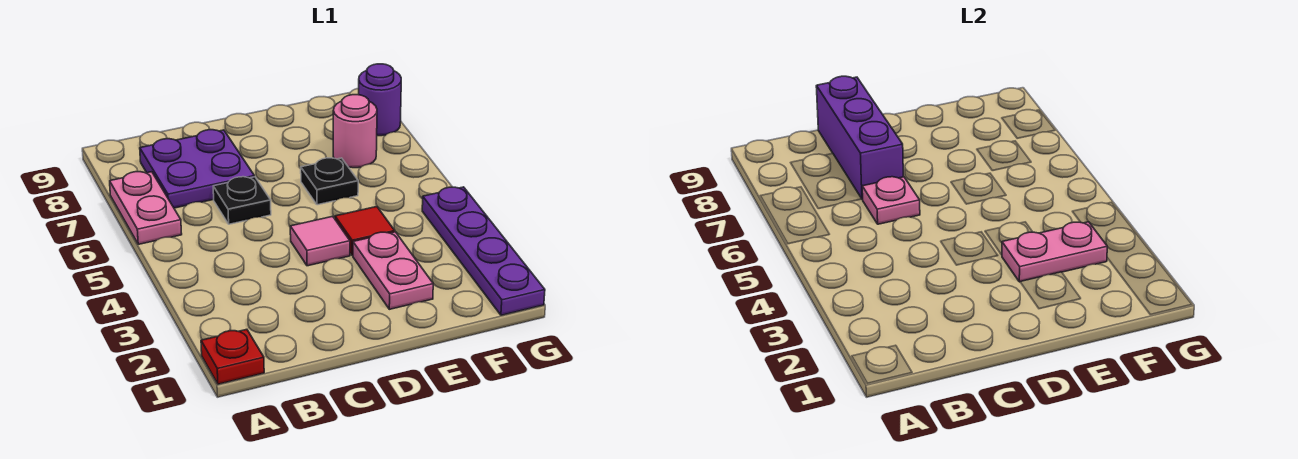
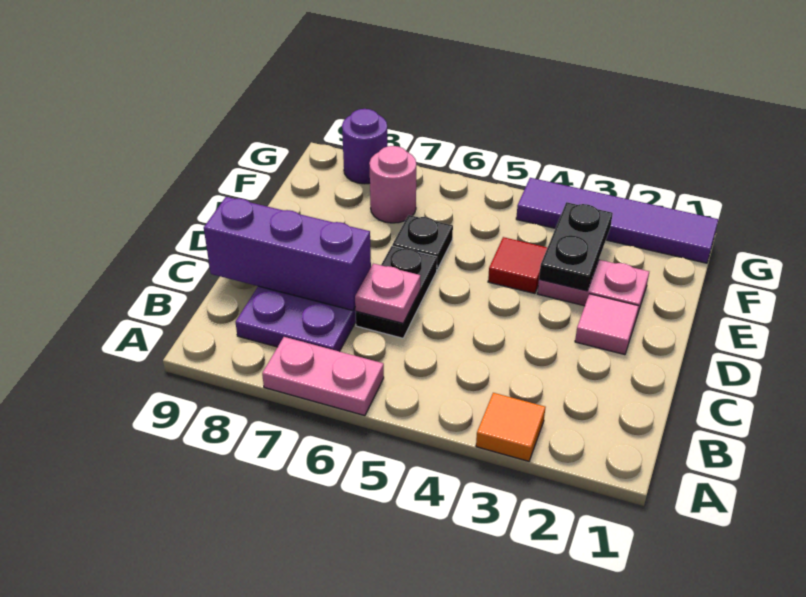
red plate A1 level 1 -> none
none -> orange tile A3 level 1
black plate C6 level 1 -> black plate C6:D6 level 1
pink tile D4 level 1 -> pink tile D2 level 1
pink plate E3:F3 level 2 -> black plate E3:F3 level 2
purple plate G1:G4 level 1 -> purple tile G1:G4 level 1

